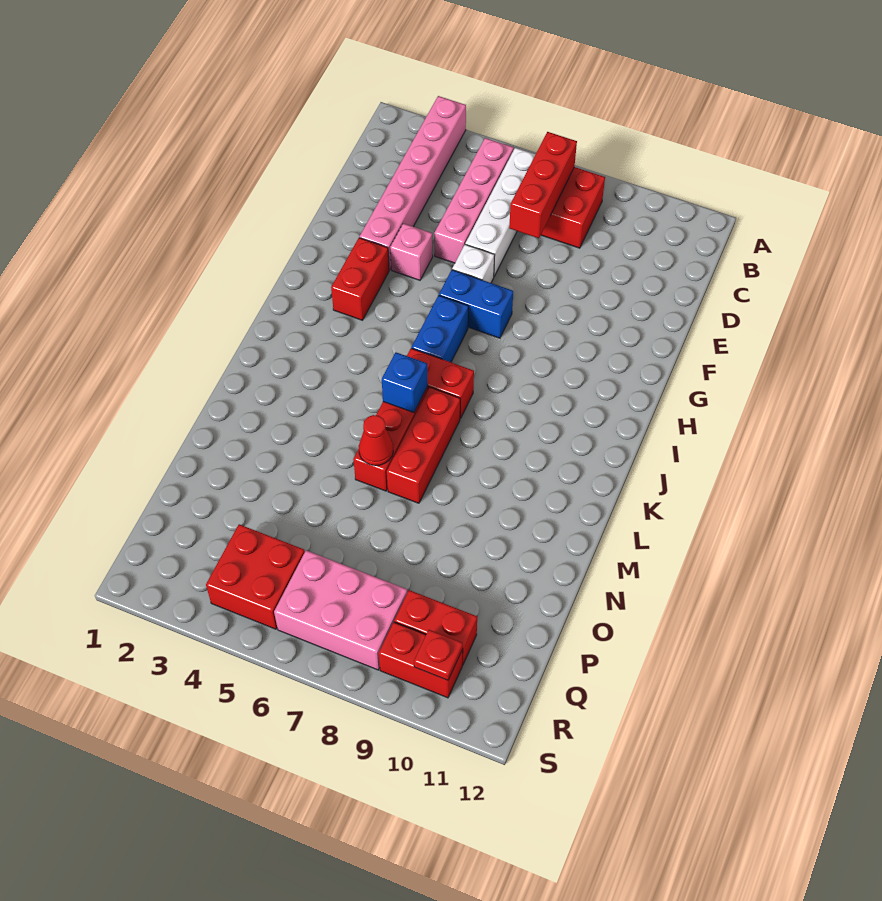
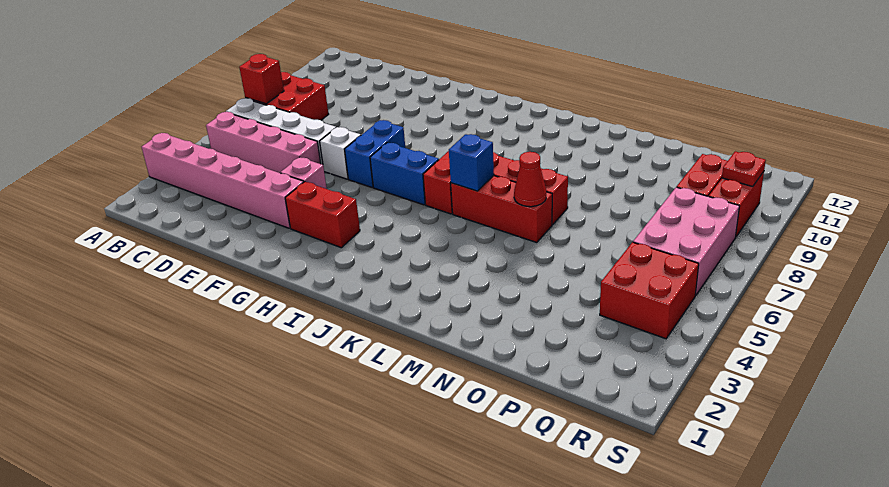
red brick B7:D7 level 2 -> red brick B7 level 2

